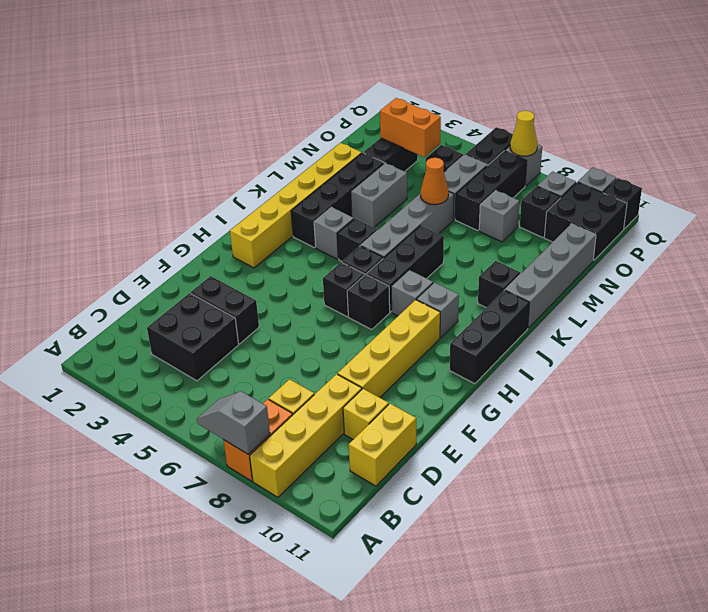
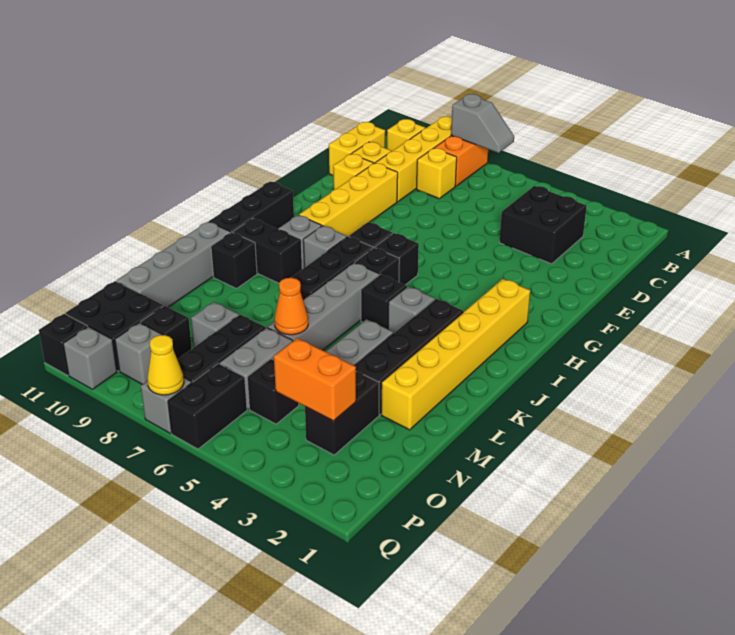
none -> yellow brick B10 level 1
black brick E3:E4 level 1 -> black brick J9:J10 level 1
none -> yellow brick E10 level 1

